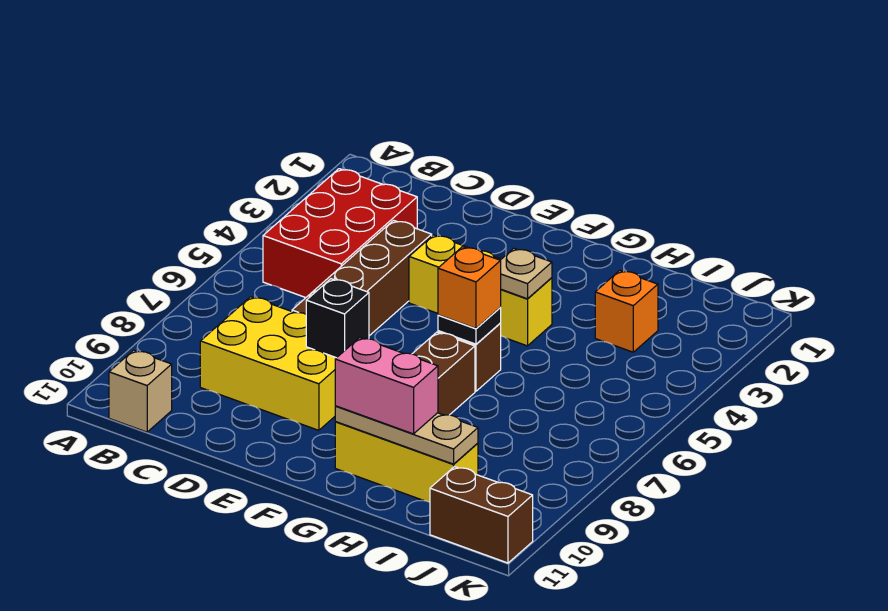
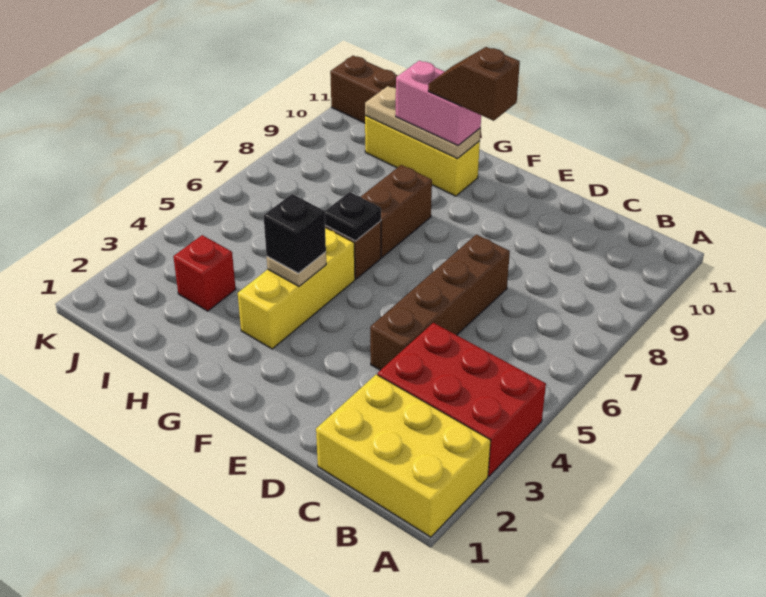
red brick B3:C5 level 1 -> red brick A3:C4 level 1
tan brick B11 level 1 -> none
yellow brick C8:E9 level 1 -> yellow brick A1:C2 level 1
yellow brick E4:G4 level 1 -> yellow brick G3:G5 level 1
black brick E8 level 2 -> black brick G4 level 3
none -> brown slope F10:G10 level 4 top F
orange brick G6 level 3 -> none
orange brick I3 level 1 -> red brick I3 level 1

